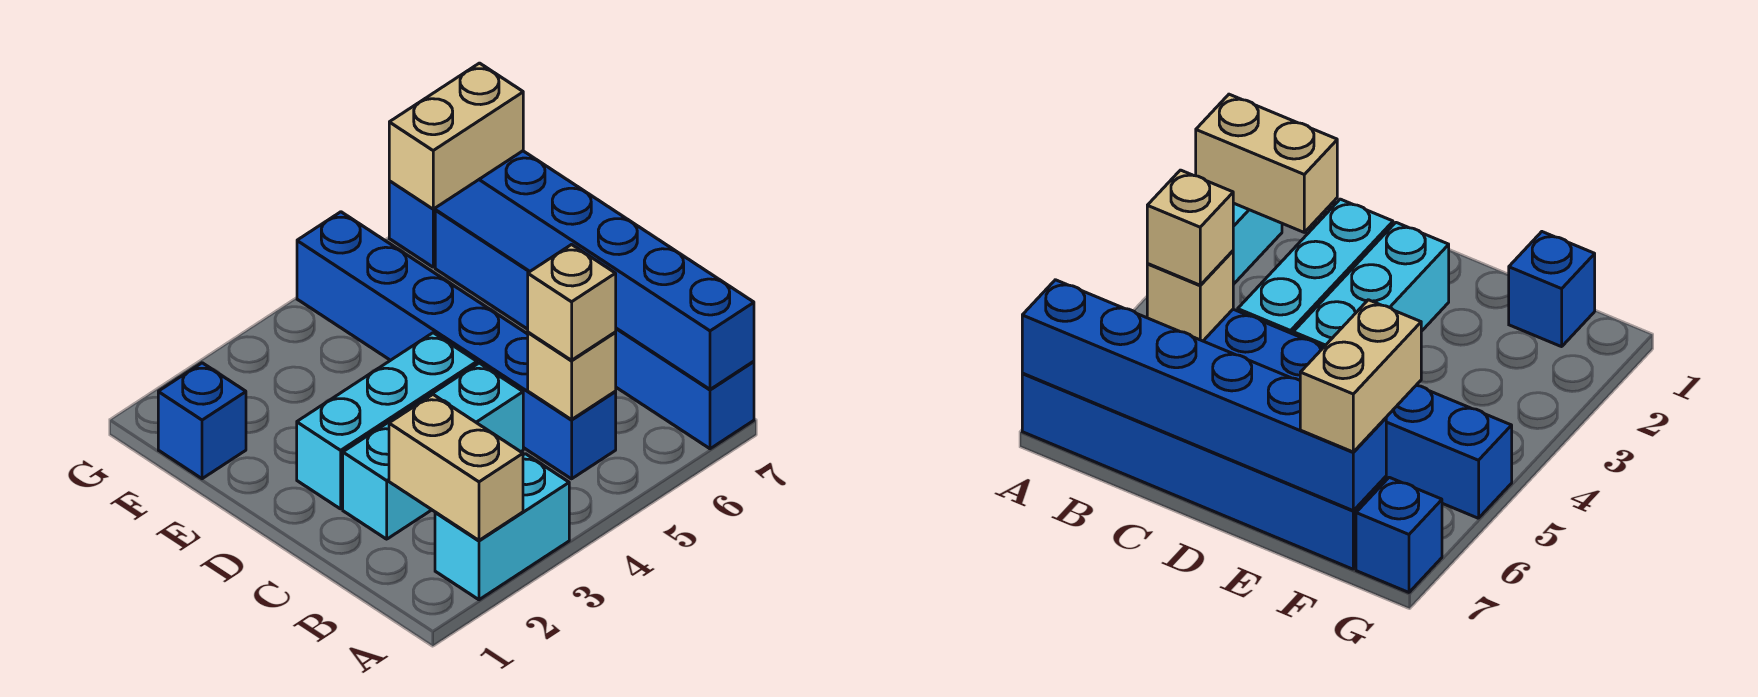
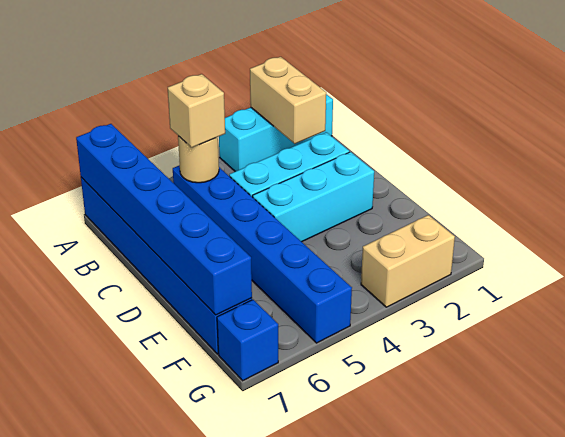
cyan brick A2:A3 level 1 -> cyan brick A1:A3 level 1
tan brick B5 level 2 -> tan round brick B5 level 2
blue brick F1 level 1 -> none
tan brick F6:F7 level 3 -> tan brick G2:G3 level 1

